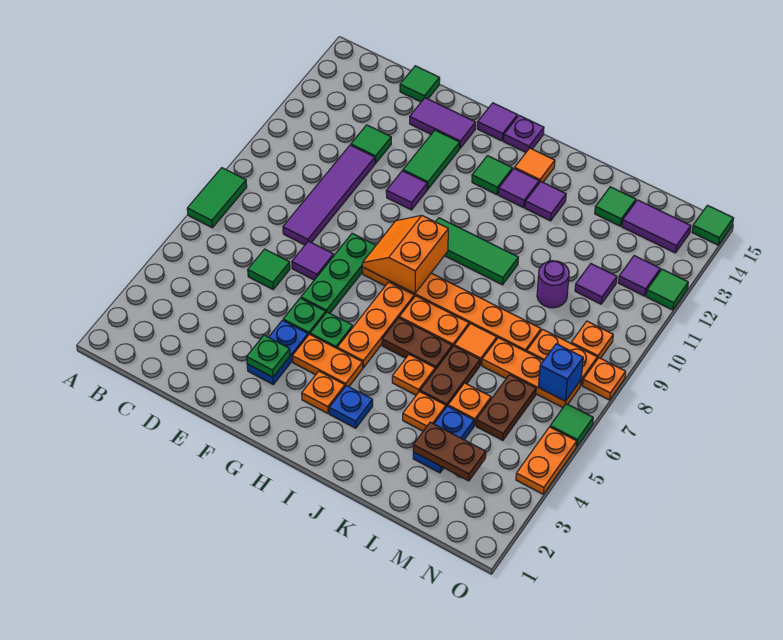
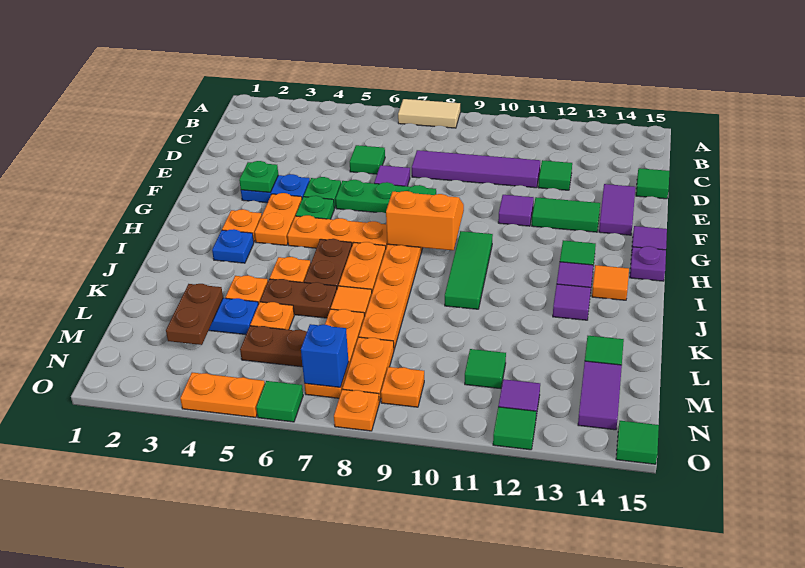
green tile A7:A8 level 1 -> tan tile A7:A8 level 1
purple round brick L10 level 1 -> none
purple tile M11 level 1 -> green tile M11 level 1

